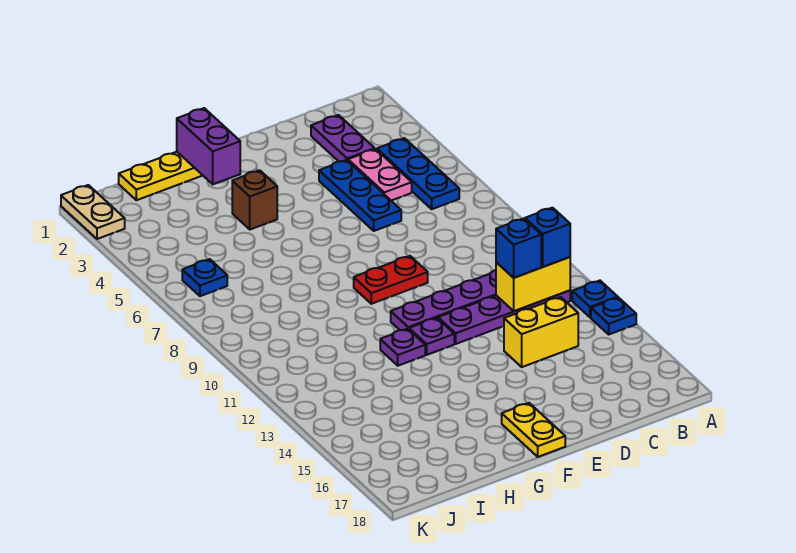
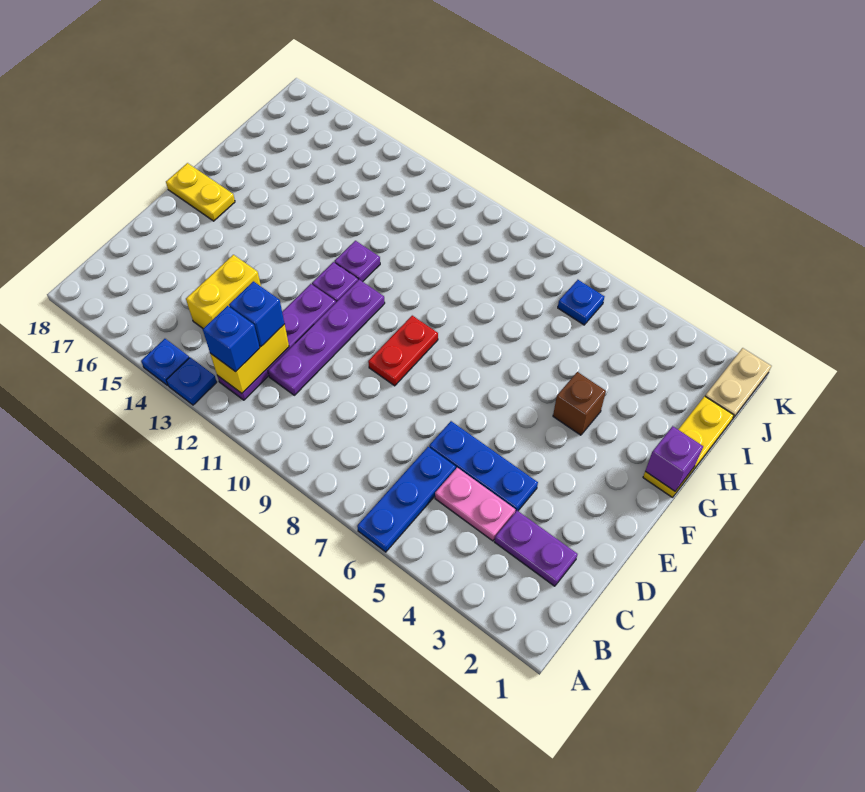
blue plate B4:B6 level 1 -> blue plate A6:C6 level 1
purple brick G1:G2 level 2 -> purple brick G1 level 2
tan plate K1:K2 level 1 -> tan plate J1:K1 level 1

